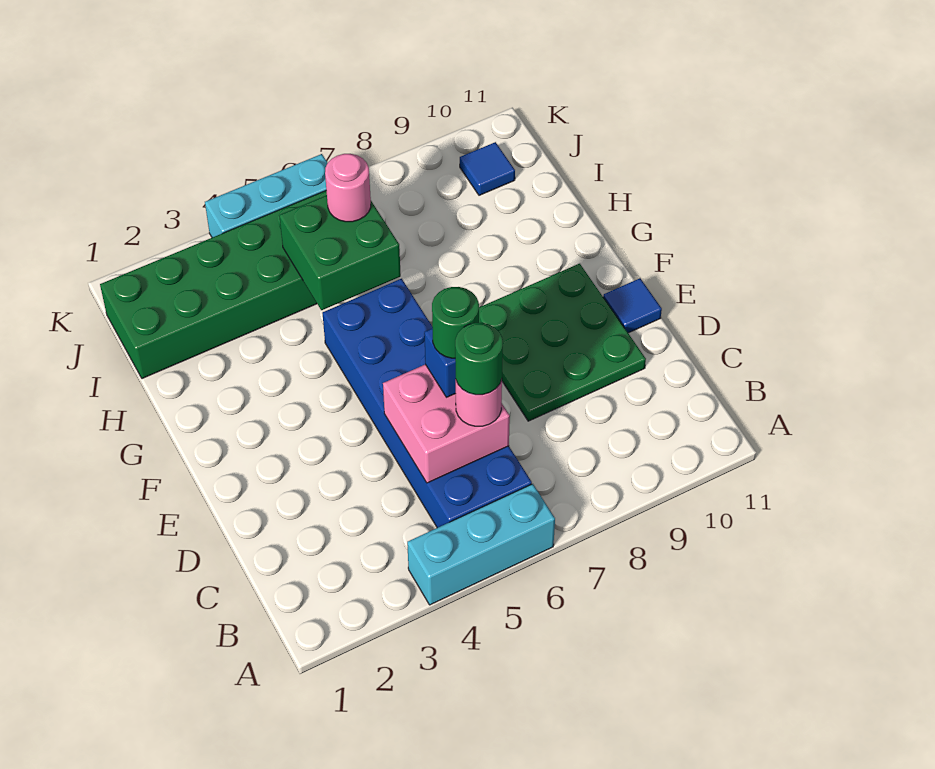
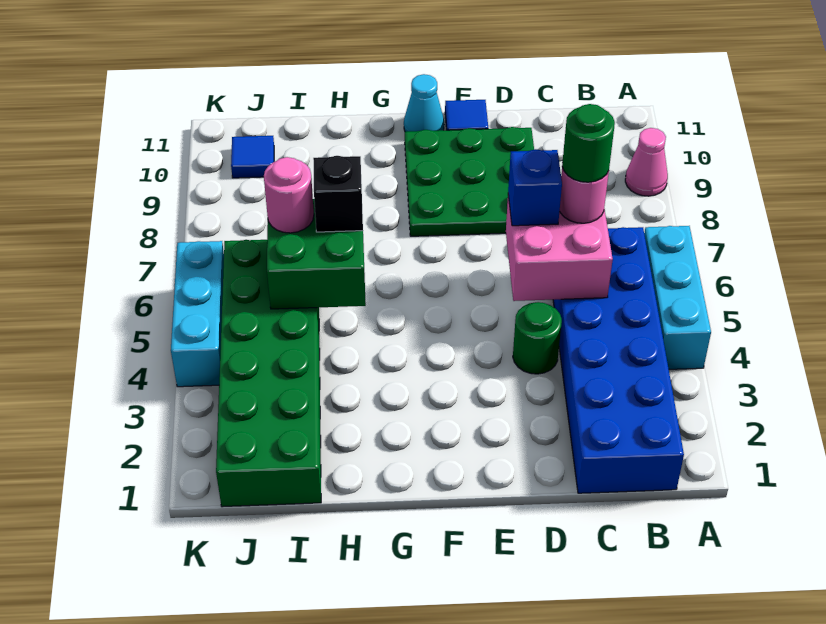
none -> pink cone A9 level 1
blue brick B5:G6 level 1 -> blue brick B1:C6 level 1
green round brick D6 level 4 -> green round brick D4 level 1
none -> cyan cone F11 level 1
none -> black brick H6 level 3

